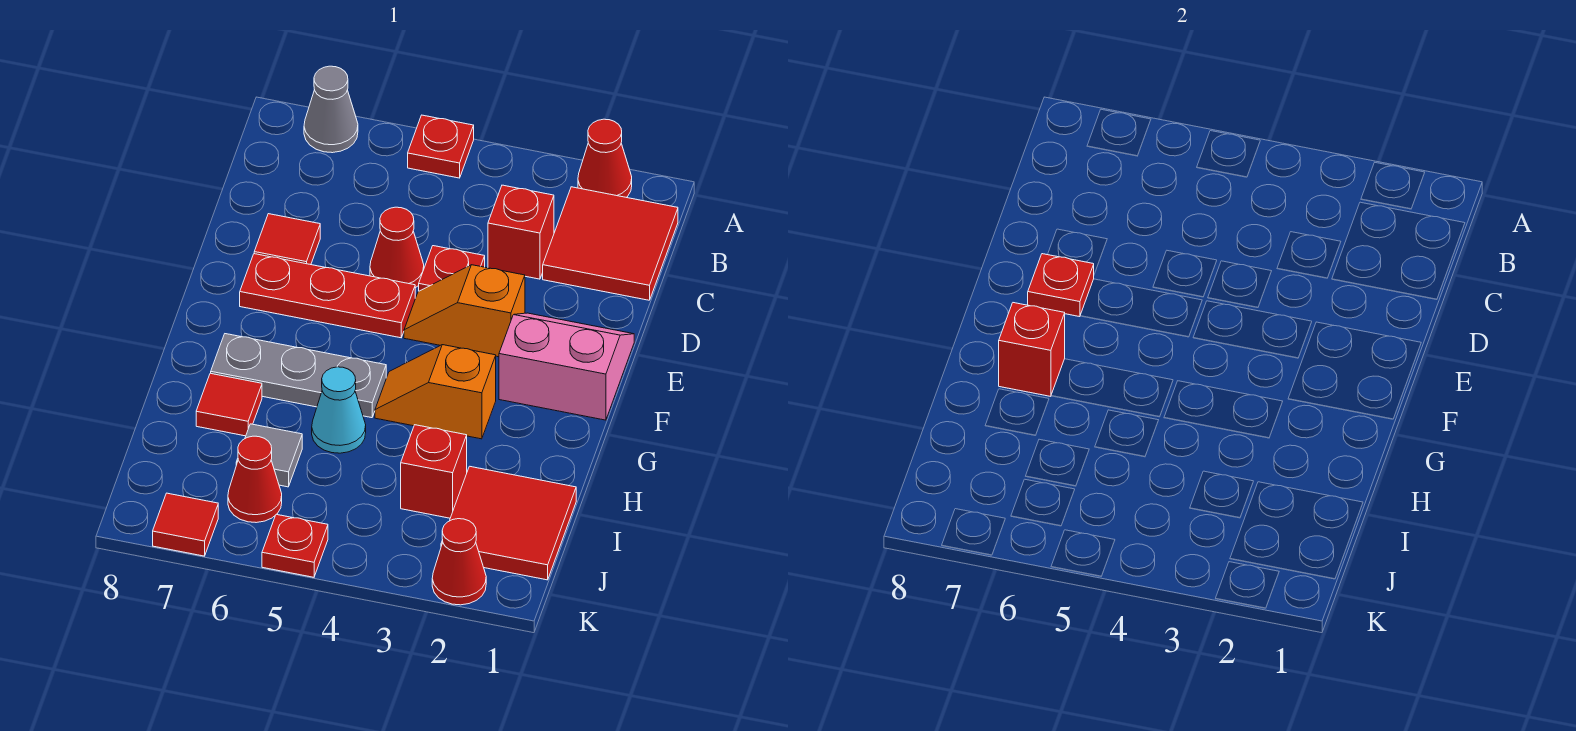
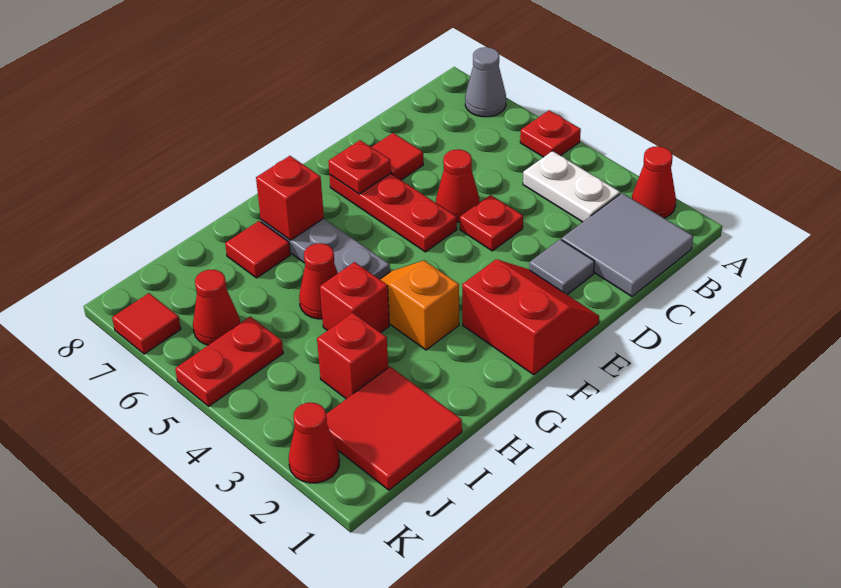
red tile B1:C2 level 1 -> grey tile B1:C2 level 1
none -> white plate B3:B4 level 1
red brick C3 level 1 -> red brick H4 level 1
pink slope E1:F2 level 1 top F -> red slope E1:F2 level 1 top F
orange slope E3:E4 level 1 top 3 -> none
cyan cone H5 level 1 -> red cone H5 level 1
grey tile I6 level 1 -> grey tile D2 level 1
red plate K5 level 1 -> red plate J5:K5 level 1

